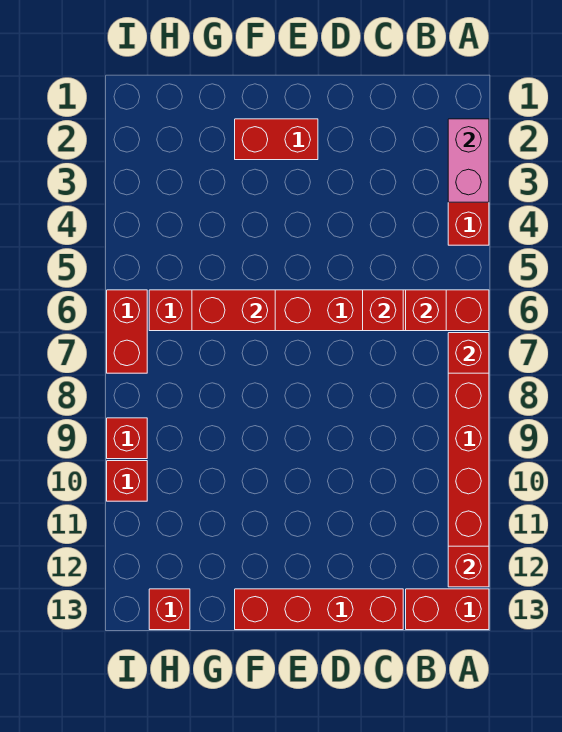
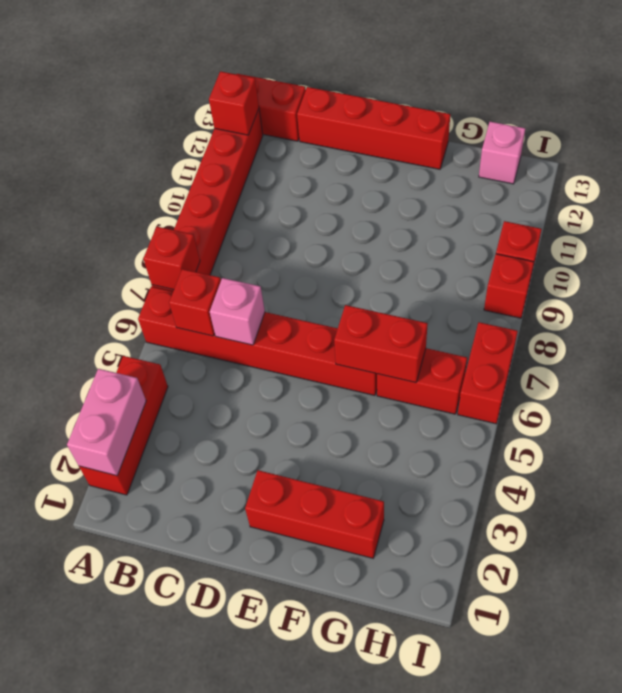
red brick C6 level 2 -> pink brick C6 level 2
red brick E2:F2 level 1 -> red brick E2:G2 level 1
red brick H13 level 1 -> pink brick H13 level 1

